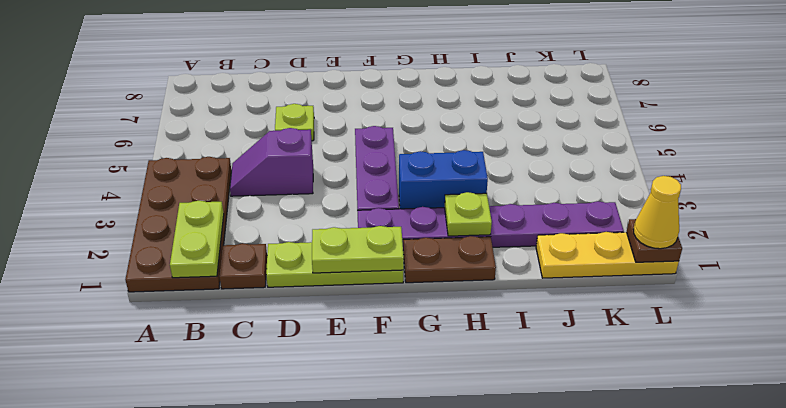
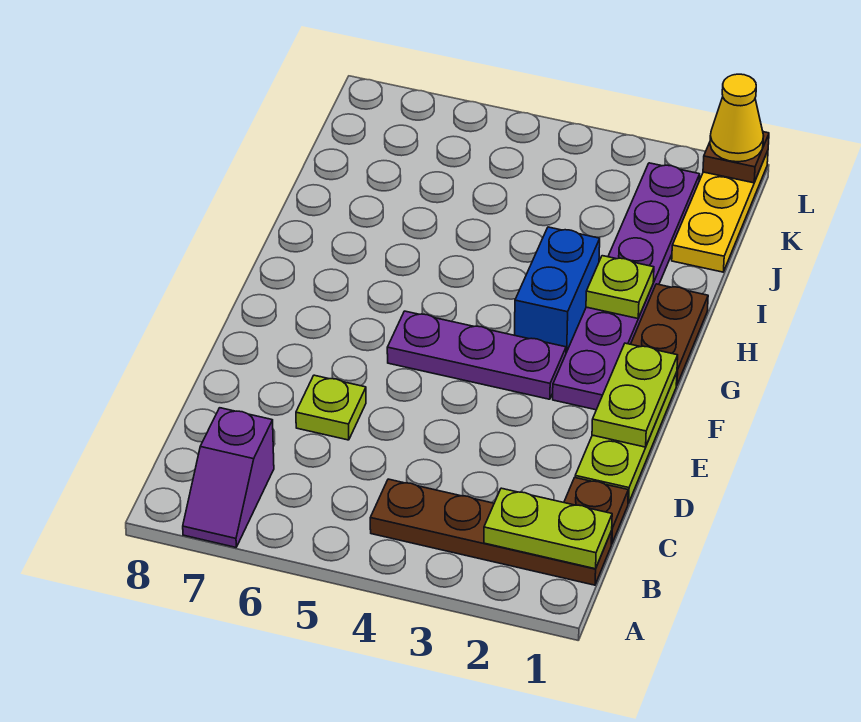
brown plate A1:B4 level 1 -> brown plate B1:B4 level 1
purple slope C4:D4 level 1 top D -> purple slope A7:B7 level 1 top B

